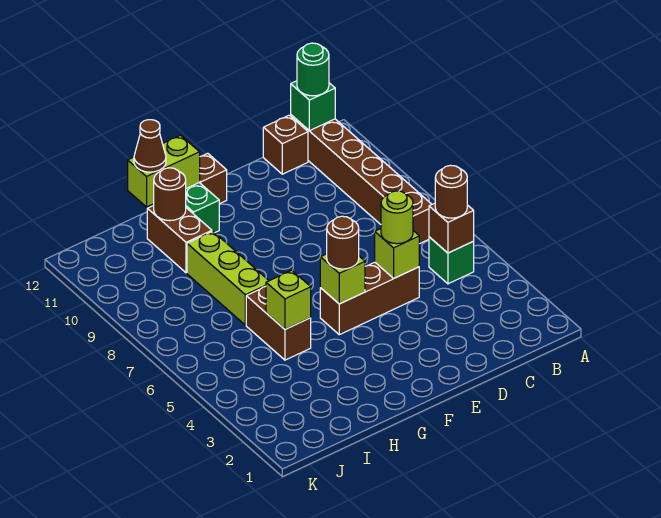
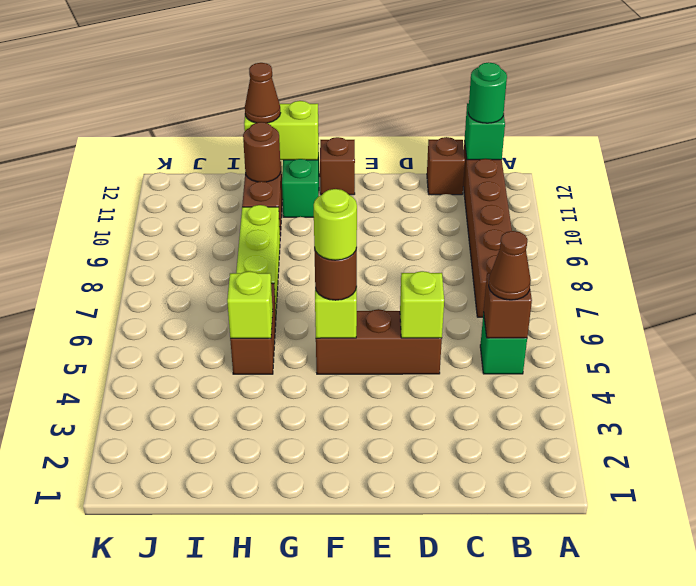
brown round brick B5 level 3 -> brown cone B5 level 3
lime round brick D5 level 3 -> lime round brick F5 level 4

